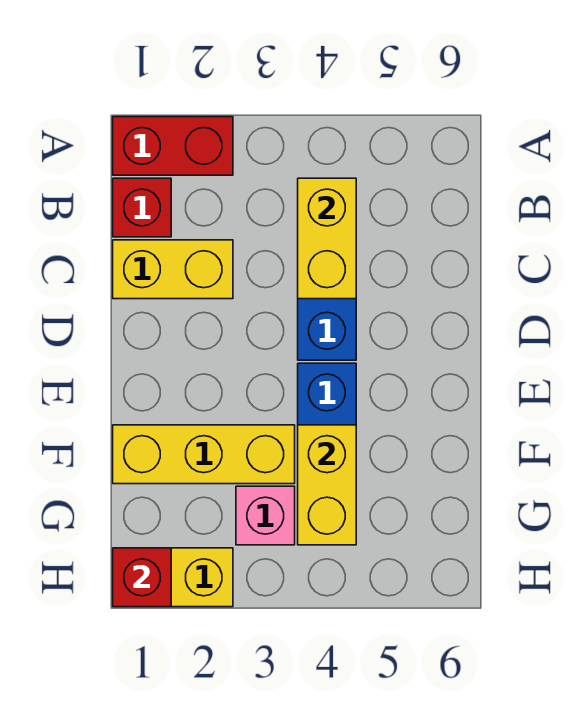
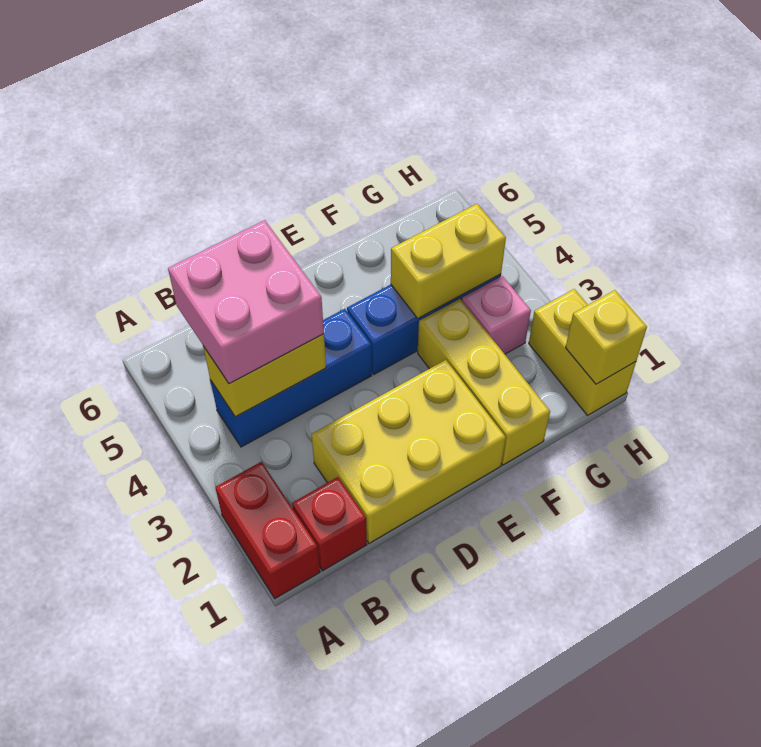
none -> pink brick B4:C5 level 3
yellow brick C1:C2 level 1 -> yellow brick C1:E2 level 1
red brick H1 level 2 -> yellow brick H1 level 2

